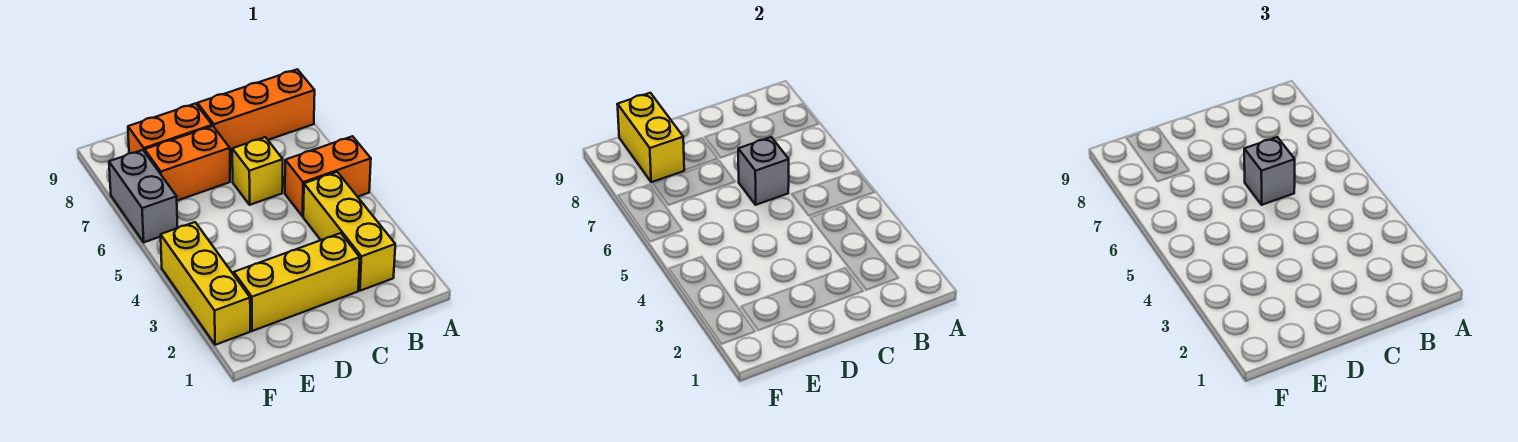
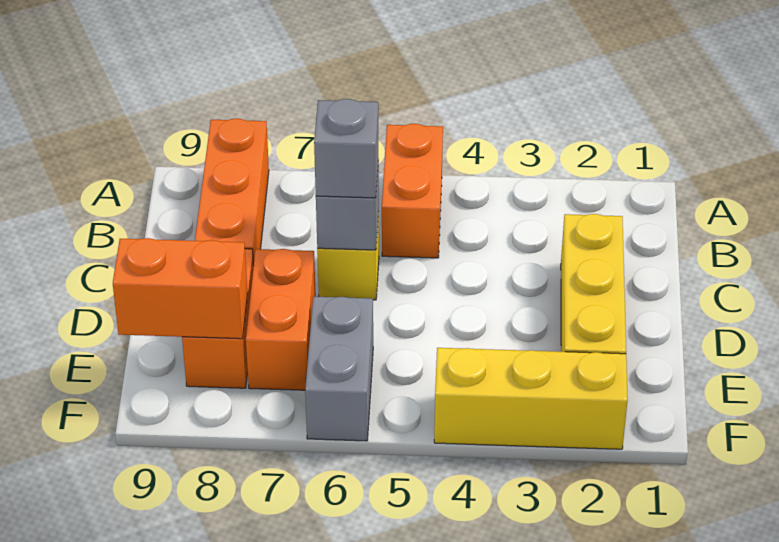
yellow brick B2:B4 level 1 -> none
yellow brick E8:E9 level 2 -> orange brick E8:E9 level 2
grey brick F6:F7 level 1 -> grey brick E6:F6 level 1

